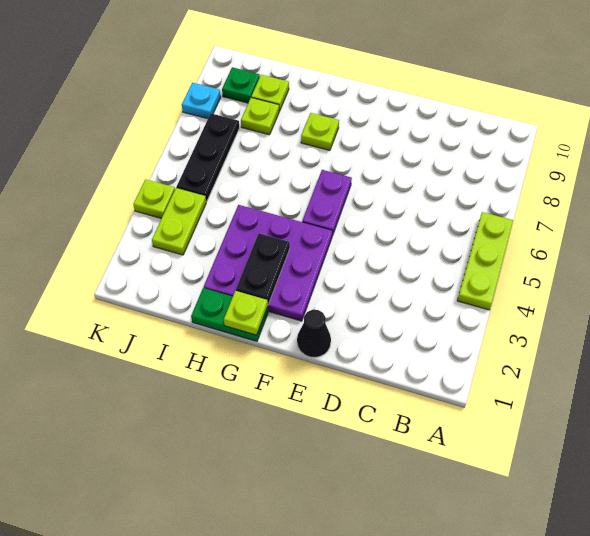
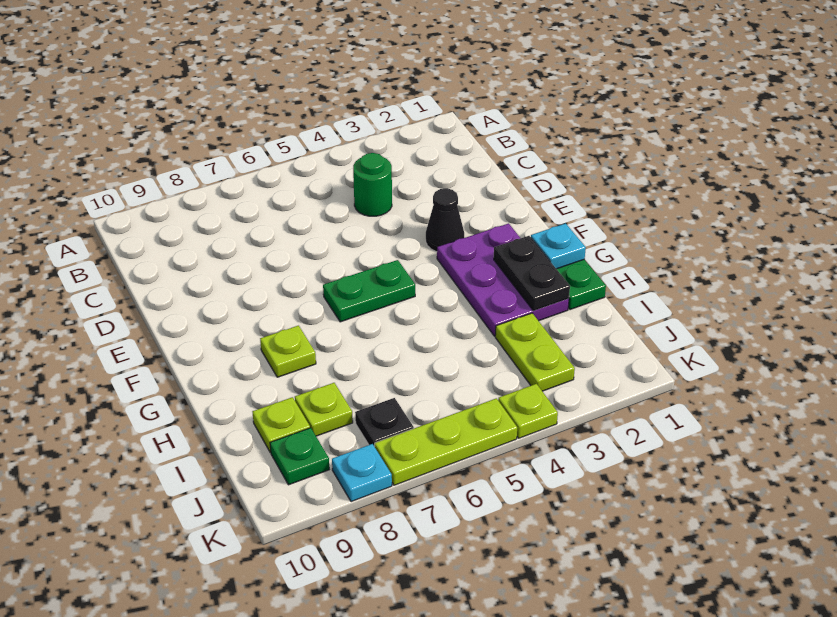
lime plate A4:A6 level 1 -> lime plate K5:K7 level 1
none -> green round brick C4 level 1
black cone E1 level 1 -> black cone E3 level 1
purple plate F2:H4 level 1 -> purple plate F2:H3 level 1
purple plate F5:F6 level 1 -> green plate F5:F6 level 1
lime plate G1 level 2 -> cyan plate G1 level 2
black plate G2:G3 level 2 -> black plate G2:H2 level 2
lime plate J3:J4 level 1 -> lime plate I3:J3 level 1
black plate J5:J7 level 1 -> black plate J7 level 1

